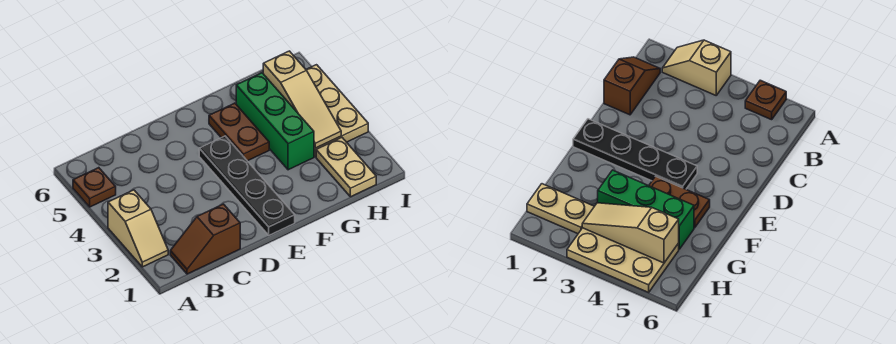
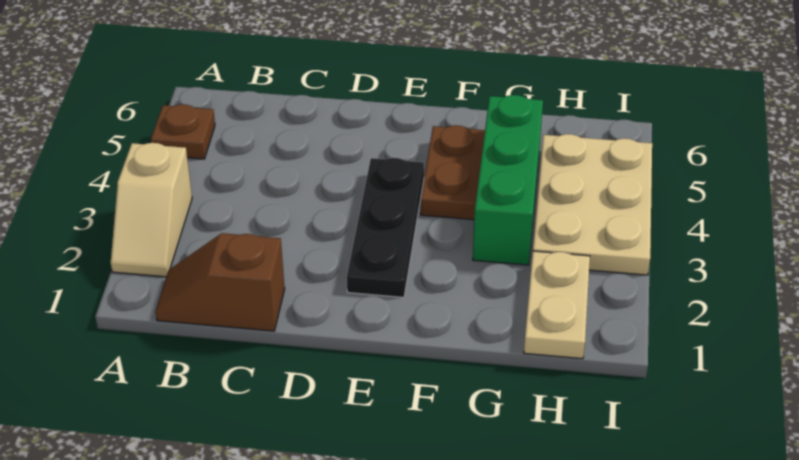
black plate E1:E4 level 1 -> black plate E2:E4 level 1
tan slope H3:H5 level 2 top 5 -> none

